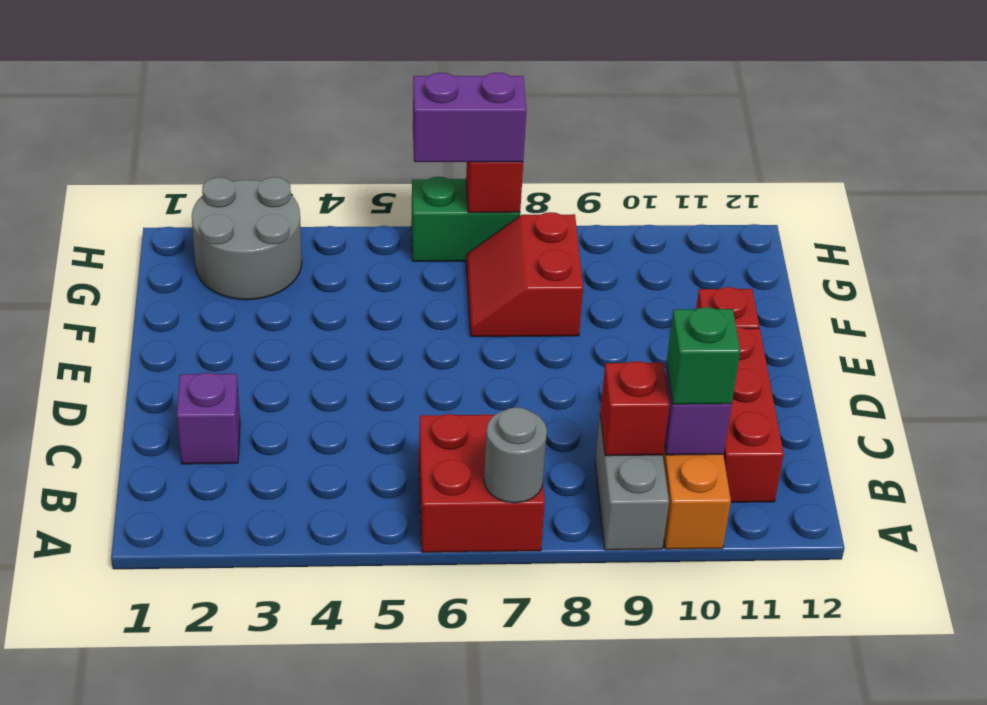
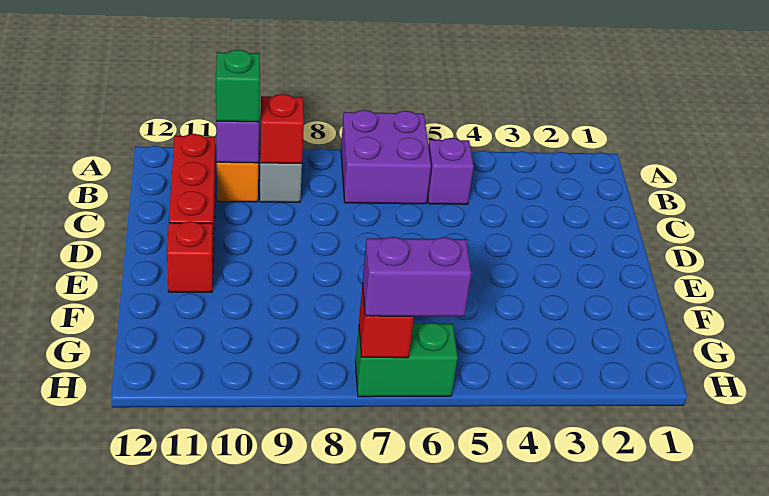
red brick A6:B7 level 1 -> purple brick A6:B7 level 1
grey round brick A7 level 2 -> none
purple brick C2 level 1 -> purple brick B5 level 1
red slope F7:G8 level 1 top 8 -> none
grey round brick G2:H3 level 1 -> none

